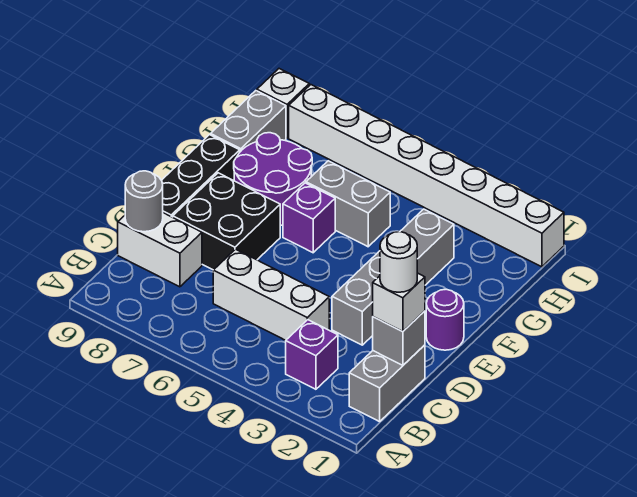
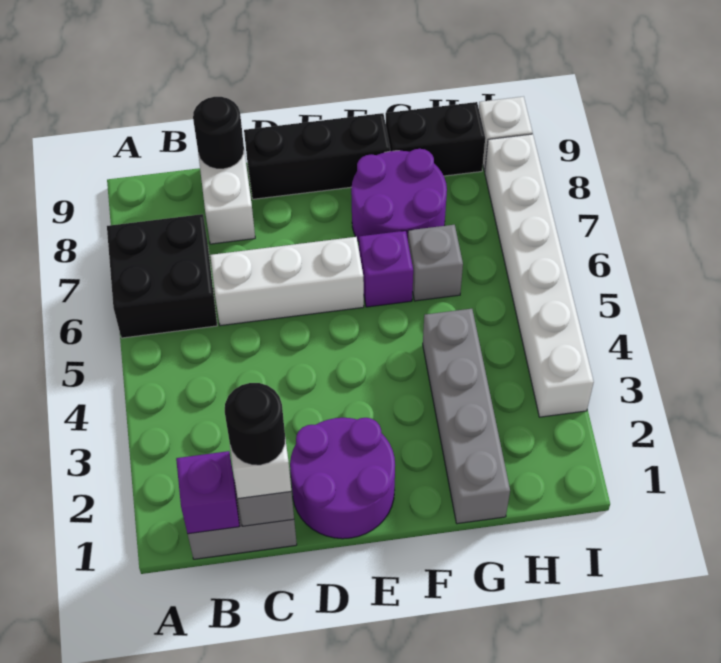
purple brick B3 level 1 -> purple brick B1 level 2
white round brick C1 level 4 -> black round brick C1 level 4
white brick C4:C6 level 1 -> white brick C6:E6 level 1
grey round brick C9 level 2 -> black round brick C9 level 2
grey brick D3:G3 level 1 -> grey brick G1:G4 level 1
black brick D7:E8 level 1 -> black brick A6:B7 level 1
purple round brick E1 level 1 -> purple round brick D1:E2 level 1
grey brick G5:G6 level 1 -> grey brick G6 level 1
grey brick G9:H9 level 1 -> black brick G9:H9 level 1
white brick I1:I8 level 1 -> white brick I3:I8 level 1

